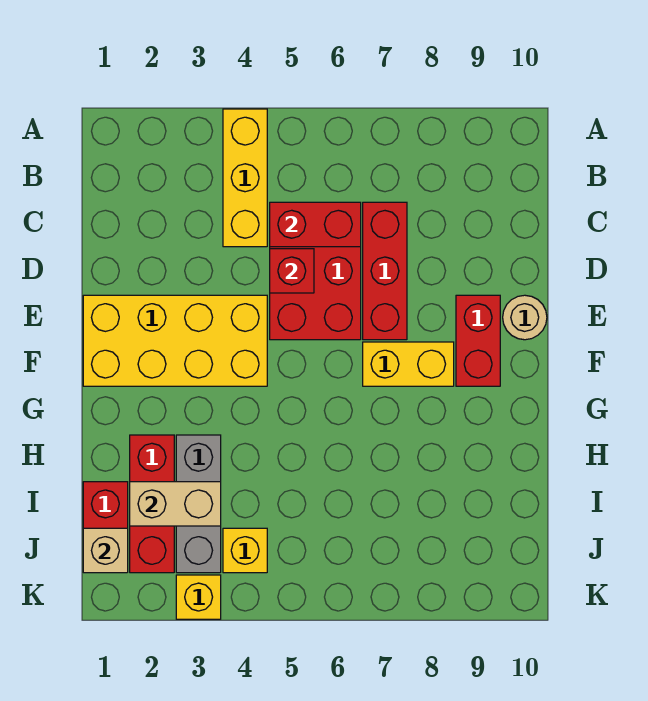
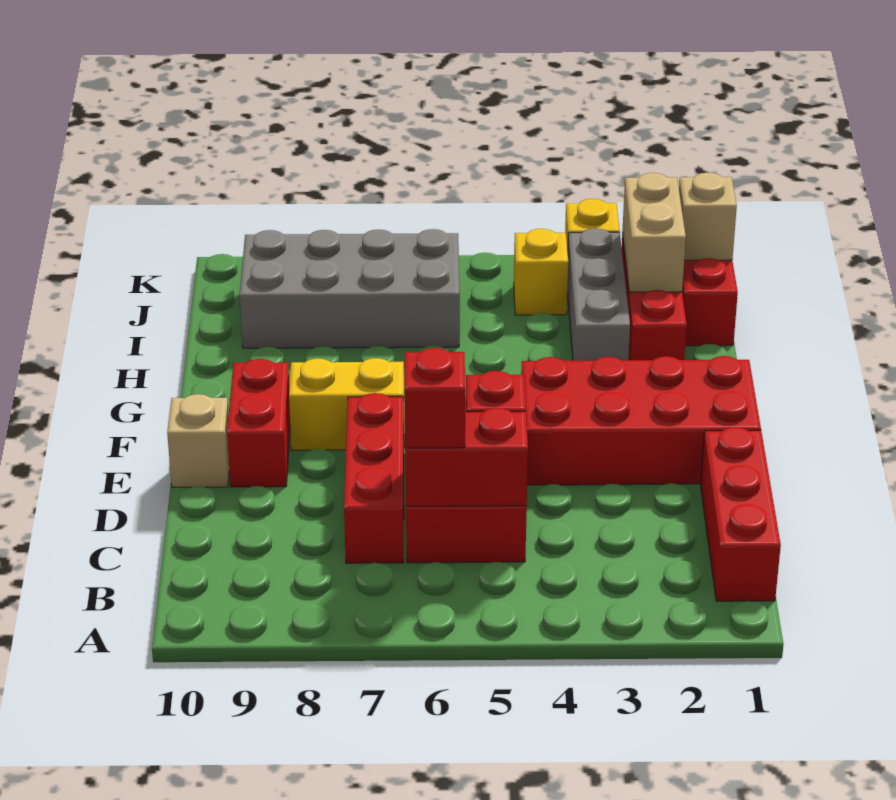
yellow brick A4:C4 level 1 -> none
none -> red brick B1:D1 level 1
none -> red brick C6 level 3
yellow brick E1:F4 level 1 -> red brick E1:F4 level 1
tan round brick E10 level 1 -> tan brick E10 level 1
tan brick I2:I3 level 2 -> tan brick I2:J2 level 2
none -> grey brick I6:J9 level 1

